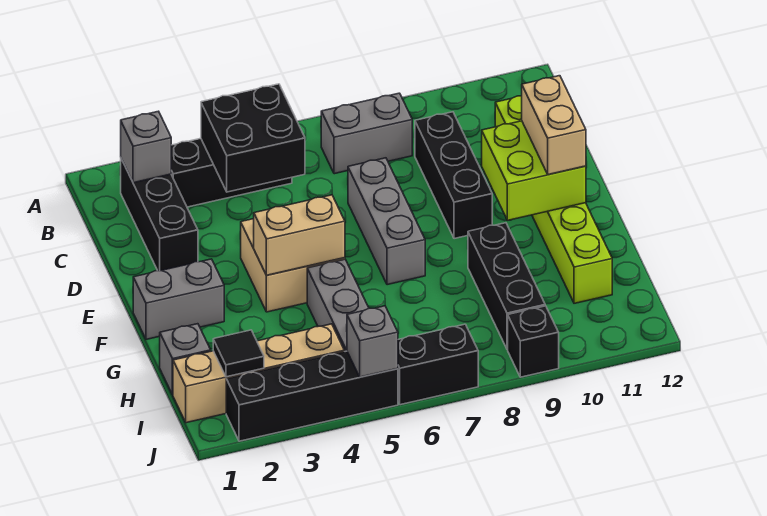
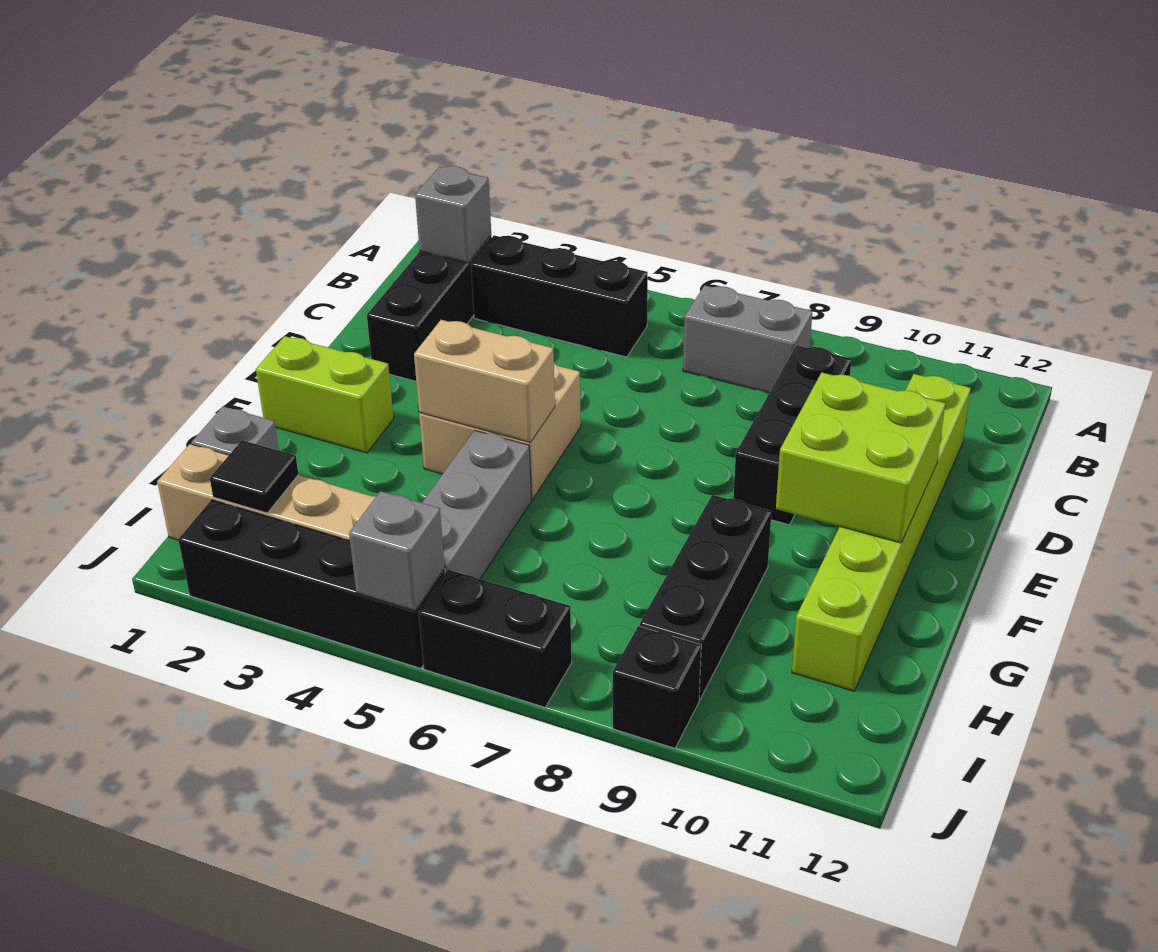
black brick B4:C5 level 2 -> none
grey brick D7:F7 level 1 -> none
tan brick E11:F11 level 3 -> none
grey brick F1:F2 level 1 -> lime brick F1:F2 level 1

